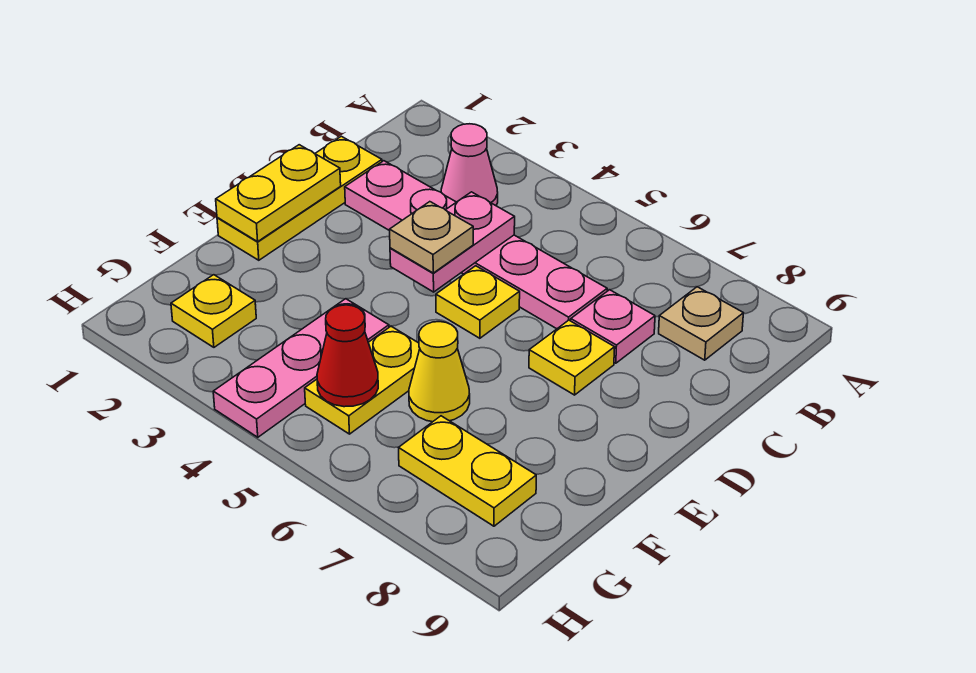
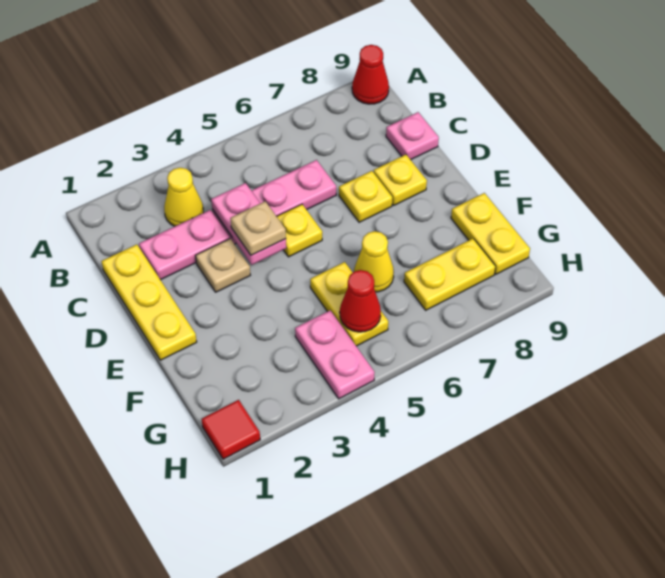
none -> red cone A9 level 1
pink cone B3 level 1 -> yellow cone B3 level 1
tan plate B8 level 1 -> tan plate D3 level 1
pink plate C7 level 1 -> pink plate C9 level 1
yellow plate D1:E1 level 2 -> yellow plate F9:G9 level 1
pink plate F4:H4 level 1 -> pink plate G4:H4 level 1
yellow plate G2 level 1 -> yellow plate D8 level 1
none -> red tile H1 level 1

